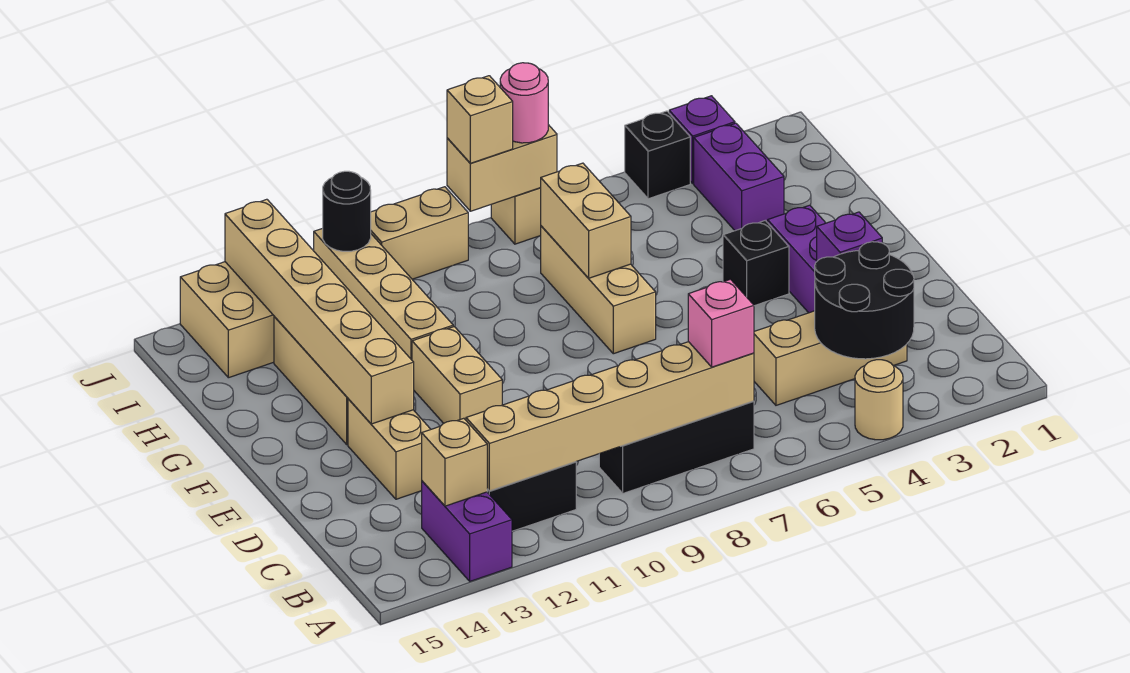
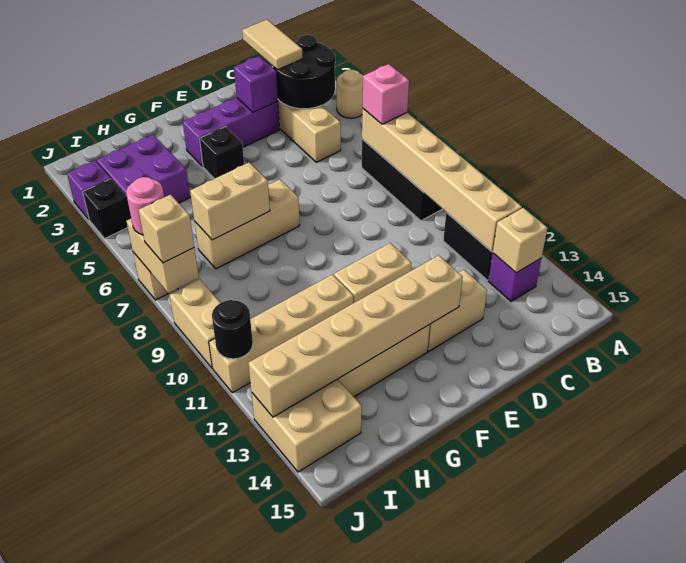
purple brick A13:B13 level 1 -> purple brick B13 level 1
none -> tan tile C2:C3 level 3
purple brick H3:I3 level 1 -> purple brick H3:I4 level 1

